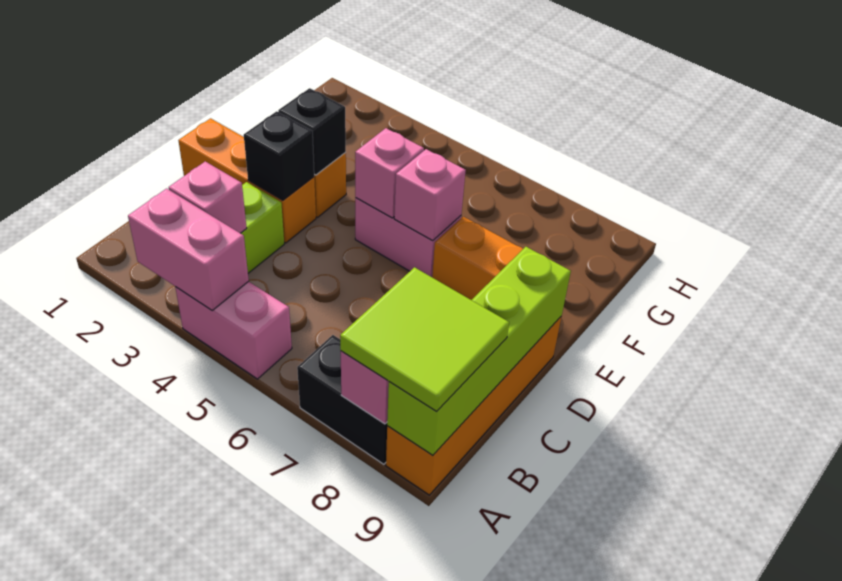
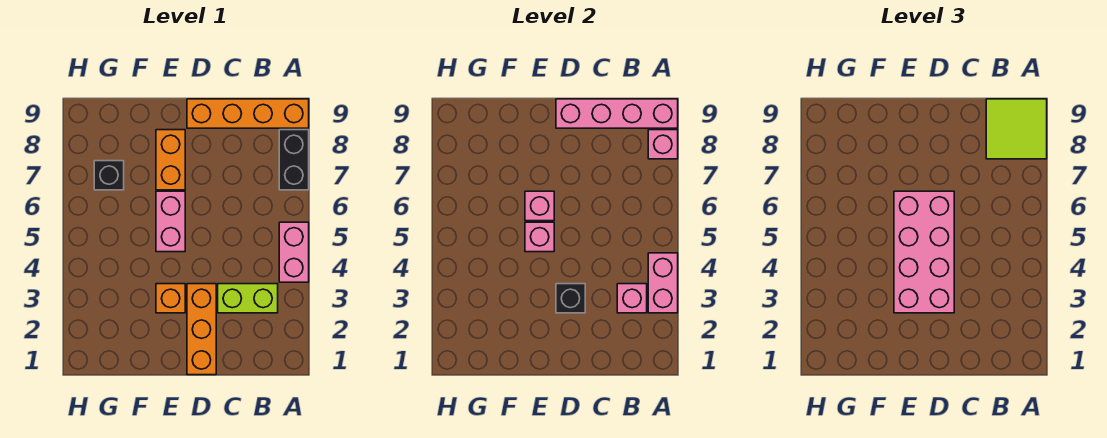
lime brick A9:D9 level 2 -> pink brick A9:D9 level 2
none -> pink brick D3:E6 level 3
black brick E3 level 2 -> black brick G7 level 1

